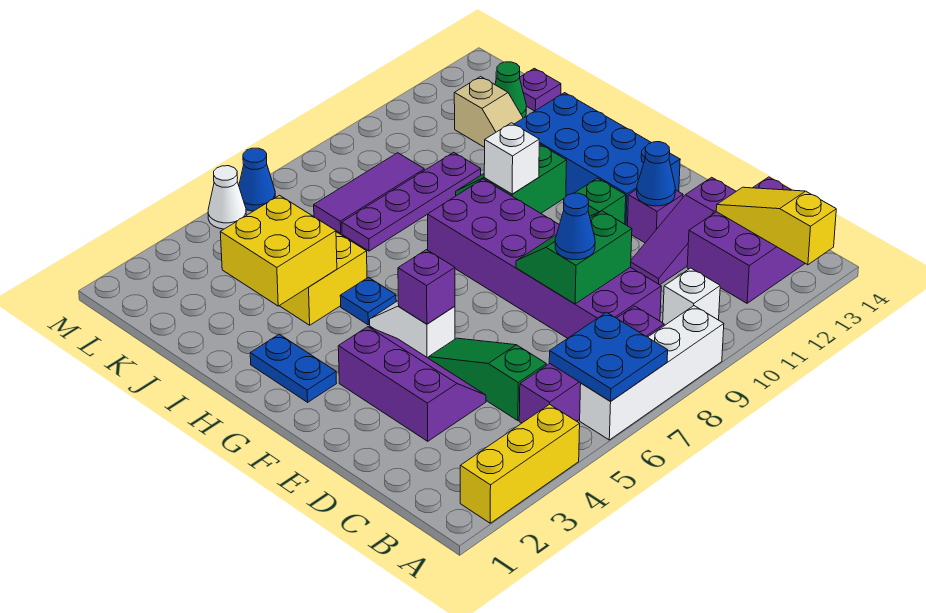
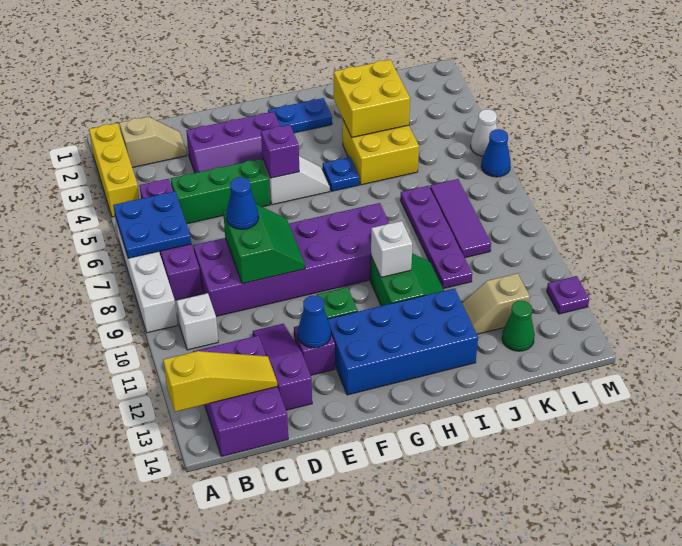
none -> tan slope B2:C2 level 1 top B
green slope C5:E5 level 1 top C -> green brick C5:E5 level 1
purple plate K14 level 1 -> purple plate M12 level 1

